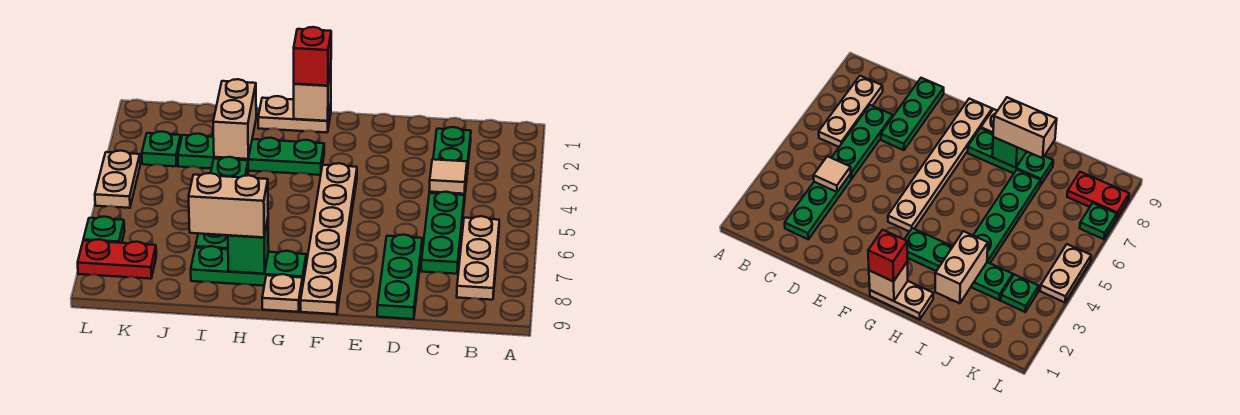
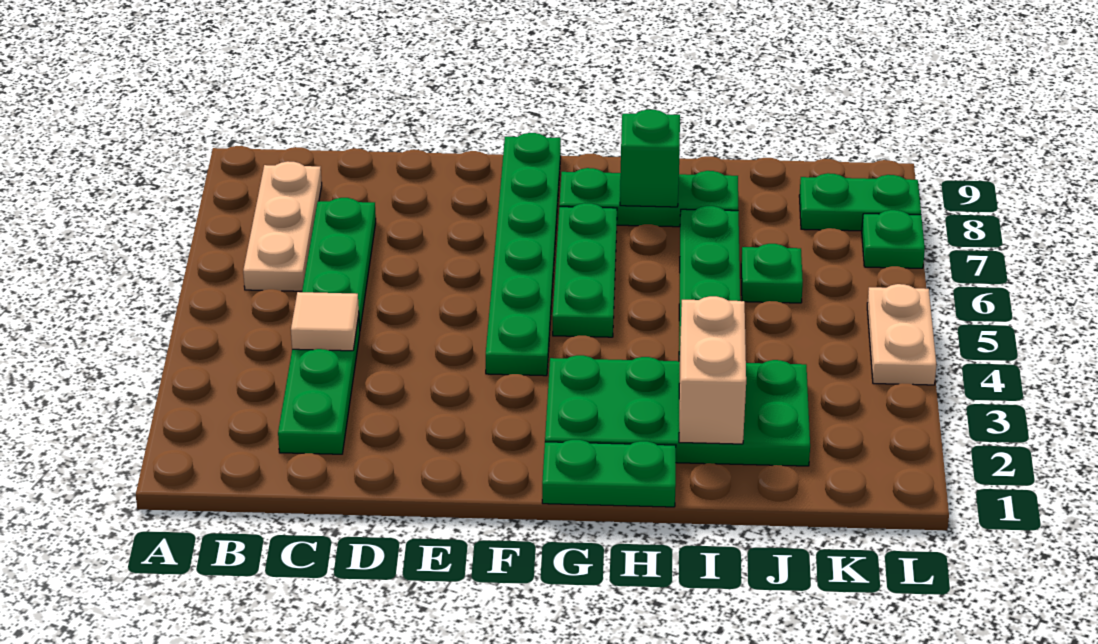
green plate D7:D9 level 1 -> green plate G5:G7 level 1
tan plate F4:F9 level 1 -> green plate F4:F9 level 1
tan plate G1:H1 level 1 -> green plate G1:H1 level 1
tan brick G1 level 2 -> none
red brick G1 level 3 -> none
green plate G3:J3 level 1 -> green plate G2:J3 level 1
tan plate G9 level 1 -> none
tan brick H8:I8 level 3 -> none
green plate K3 level 1 -> green plate J6 level 1
red plate K8:L8 level 1 -> green plate K8:L8 level 1

